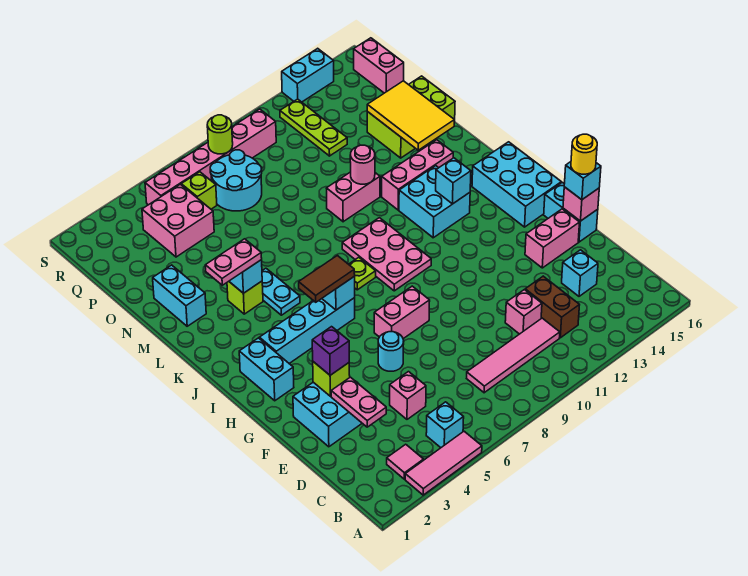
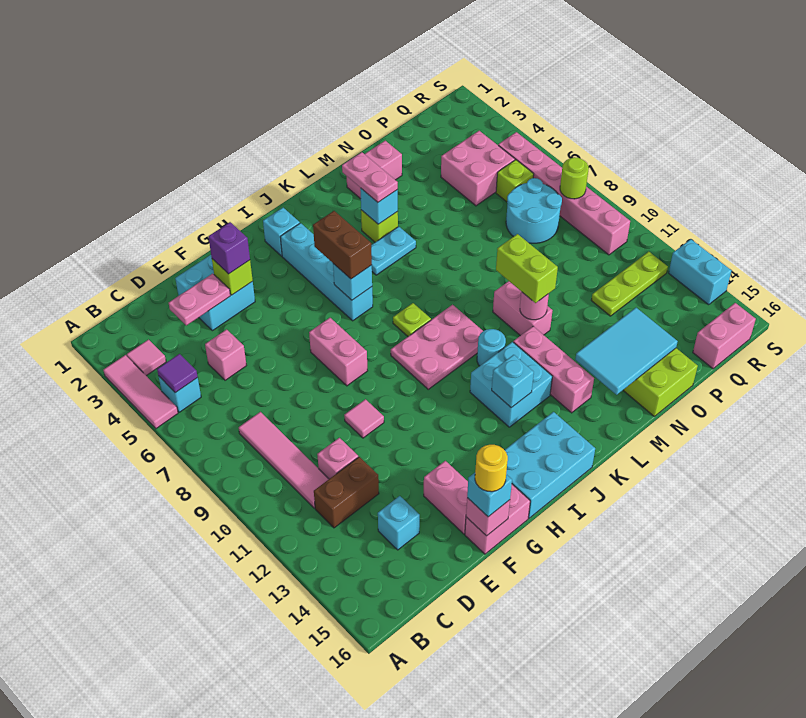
none -> purple tile B5 level 2
cyan round brick F6 level 1 -> cyan round brick K11 level 1
none -> pink tile F10 level 1
cyan brick F16:G16 level 1 -> pink brick F16:G16 level 1
cyan brick H2:I2 level 1 -> cyan brick I2 level 1
brown tile I5:I6 level 3 -> brown brick I5:I6 level 3
cyan brick M2:N2 level 1 -> pink brick M2:N2 level 1
none -> lime brick M10:M11 level 3
yellow tile M14:O15 level 2 -> cyan tile M14:O15 level 2

